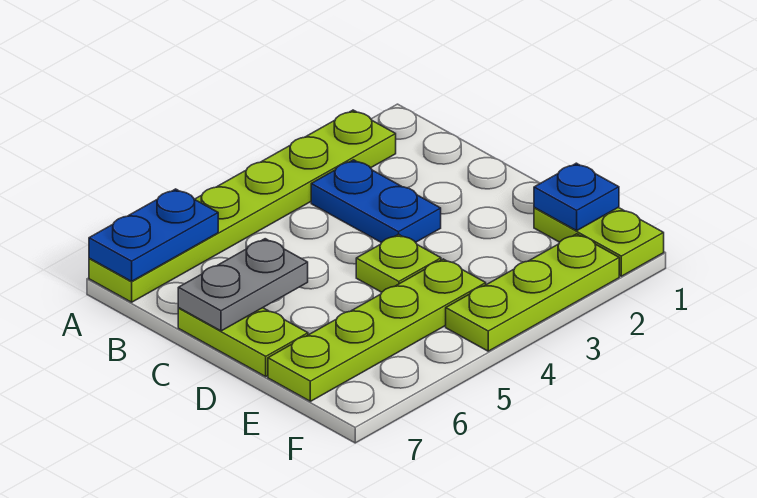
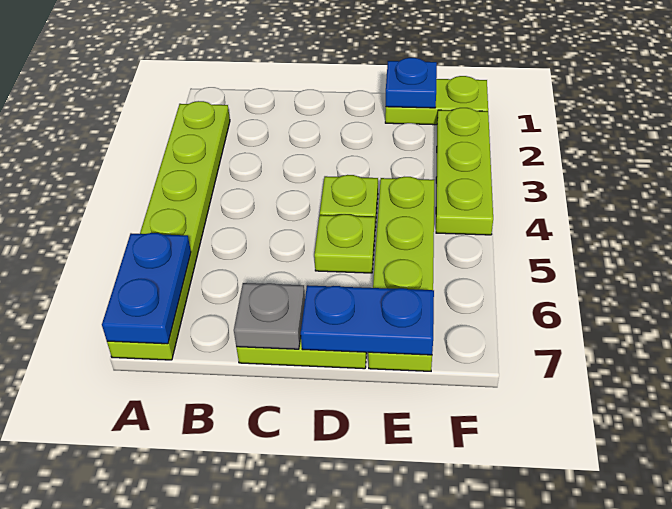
blue plate B3:C3 level 1 -> blue plate D7:E7 level 2
grey plate C6:C7 level 2 -> grey plate C7 level 2
none -> lime plate D5 level 1

